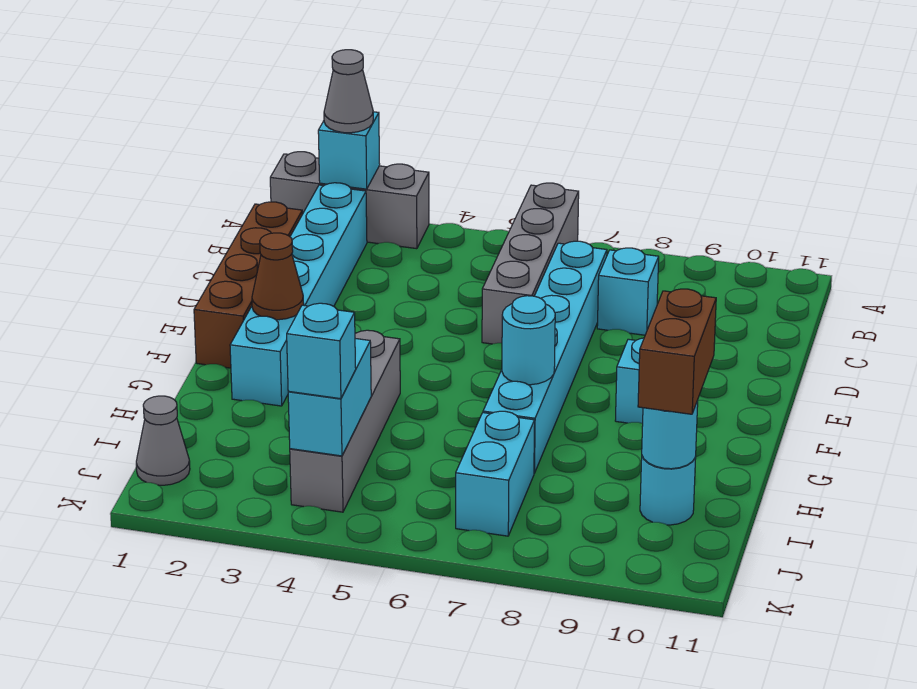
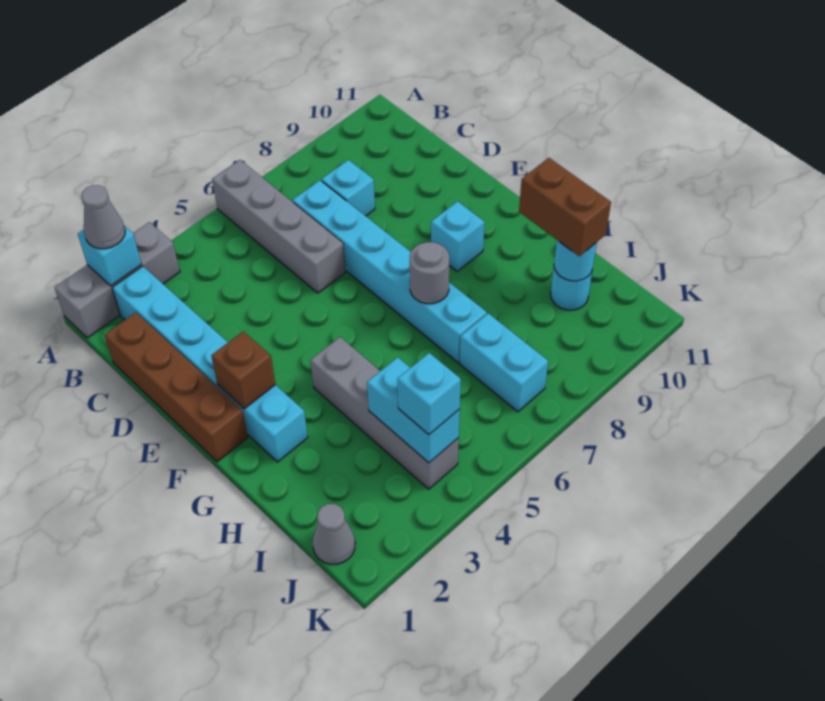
brown cone F2 level 2 -> brown brick F2 level 2
cyan round brick G7 level 2 -> grey round brick G7 level 2

